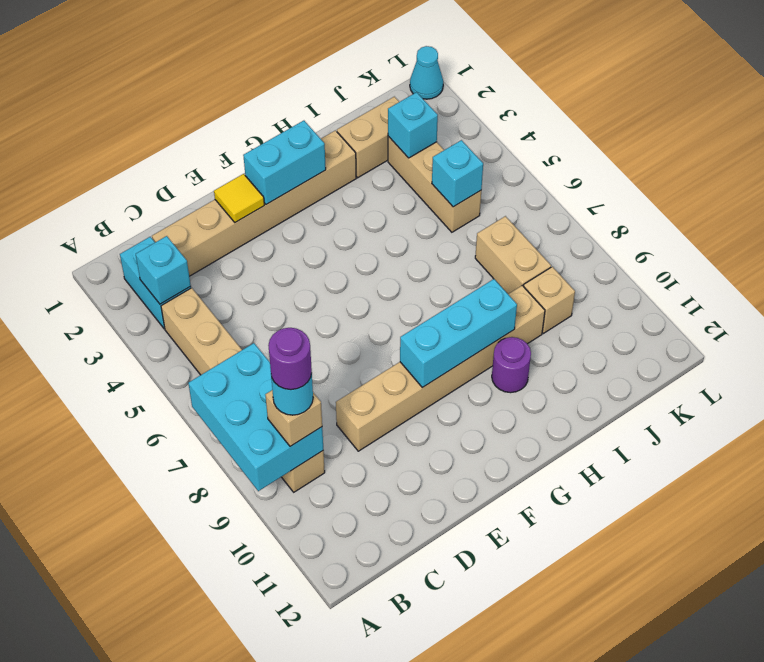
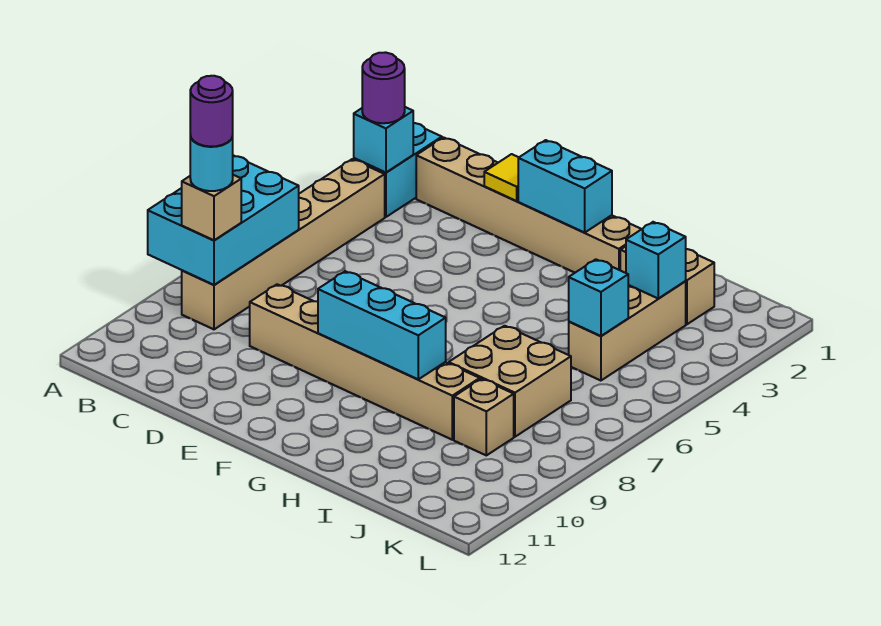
purple round brick H10 level 1 -> purple round brick B3 level 3
tan brick J7:J8 level 1 -> tan brick I7:J8 level 1
cyan cone L1 level 1 -> none

